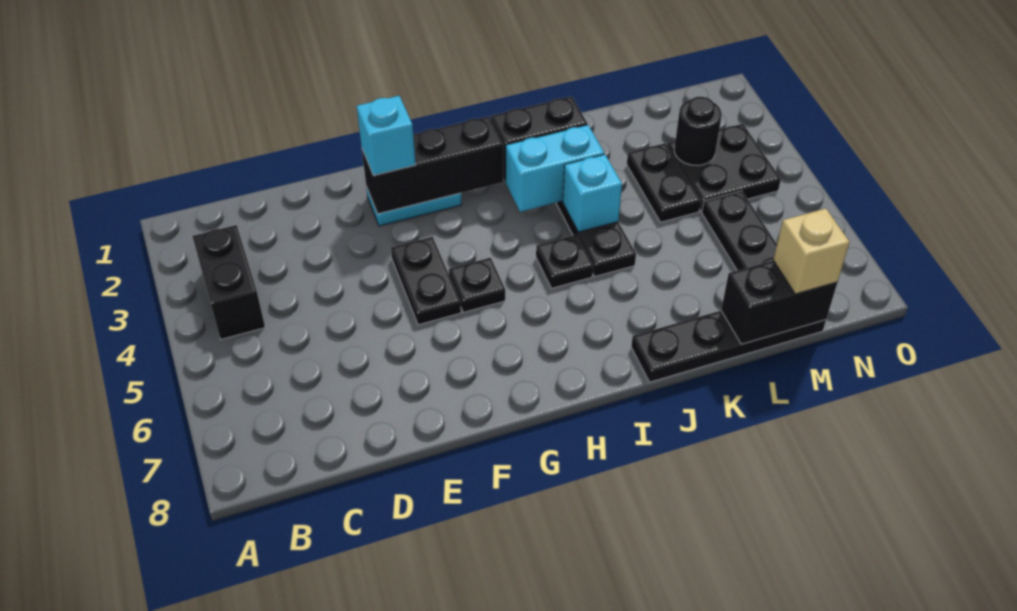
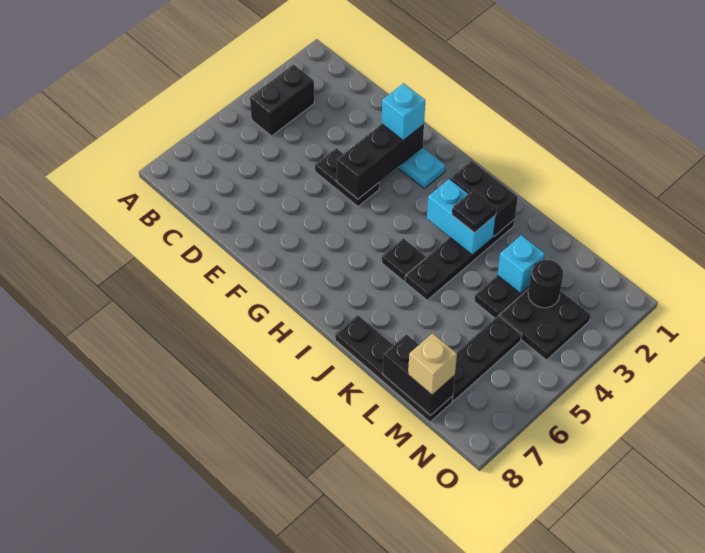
black brick F2:H2 level 2 -> black brick F2:F4 level 2
black plate F4:F5 level 1 -> black plate E4:F4 level 1
black plate G5 level 1 -> black plate J3 level 3
cyan brick J4 level 2 -> cyan brick L3 level 2

